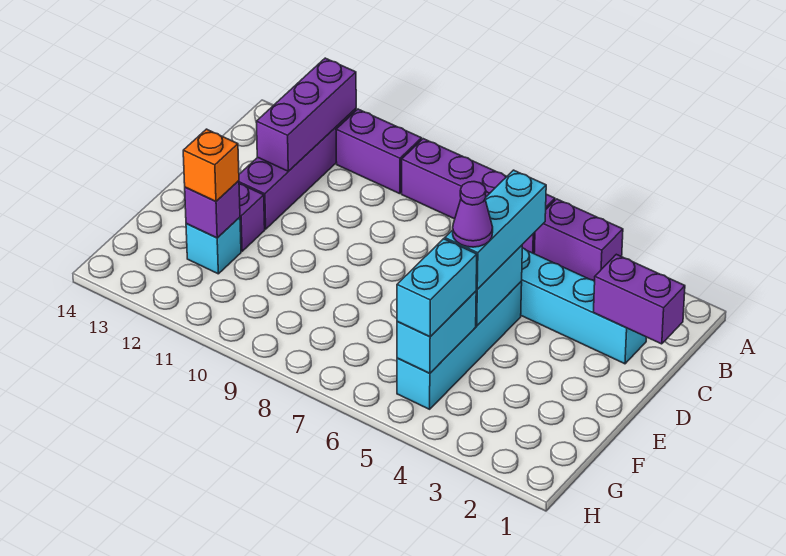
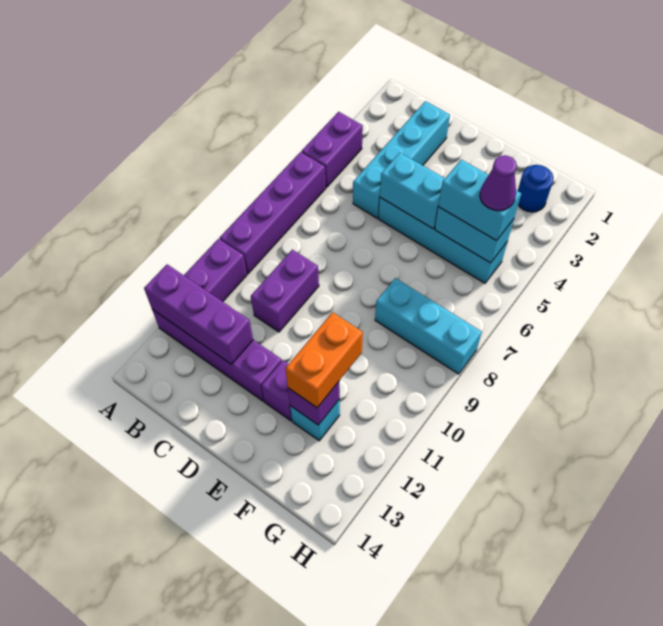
purple brick C1:C2 level 2 -> purple brick C9:C10 level 1
cyan brick C5:E5 level 3 -> cyan brick F8:H8 level 1
purple cone E5 level 4 -> purple cone G5 level 4
orange brick F12 level 3 -> orange brick F11:F12 level 3
none -> blue round brick G2 level 1

